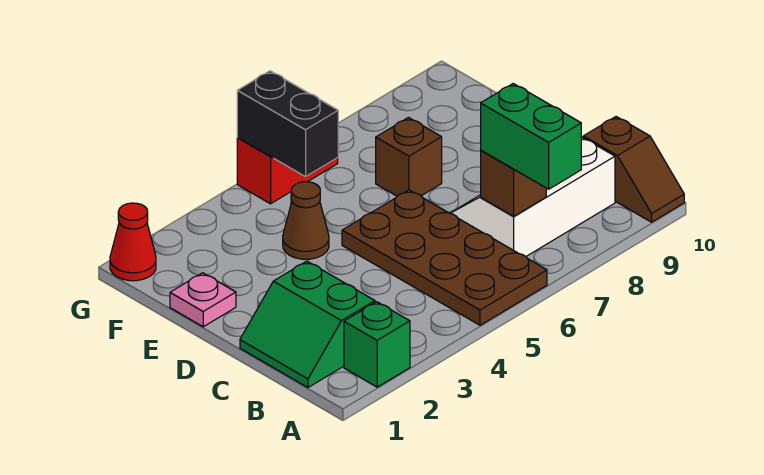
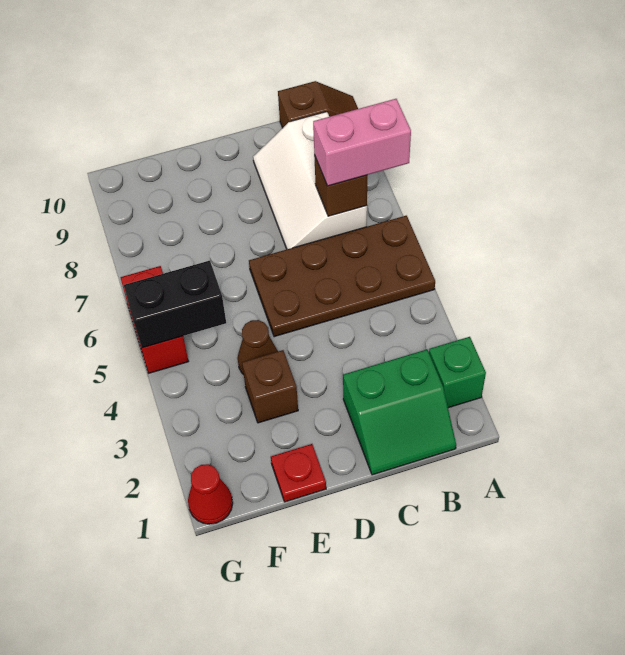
green brick A7:B7 level 3 -> pink brick A7:B7 level 3
pink plate E1 level 1 -> red plate E1 level 1
brown brick E7 level 1 -> brown brick E3 level 1

